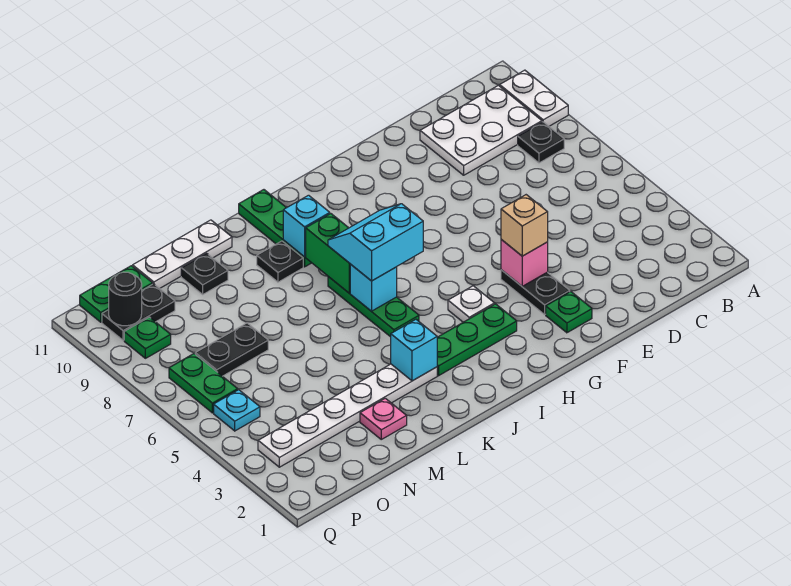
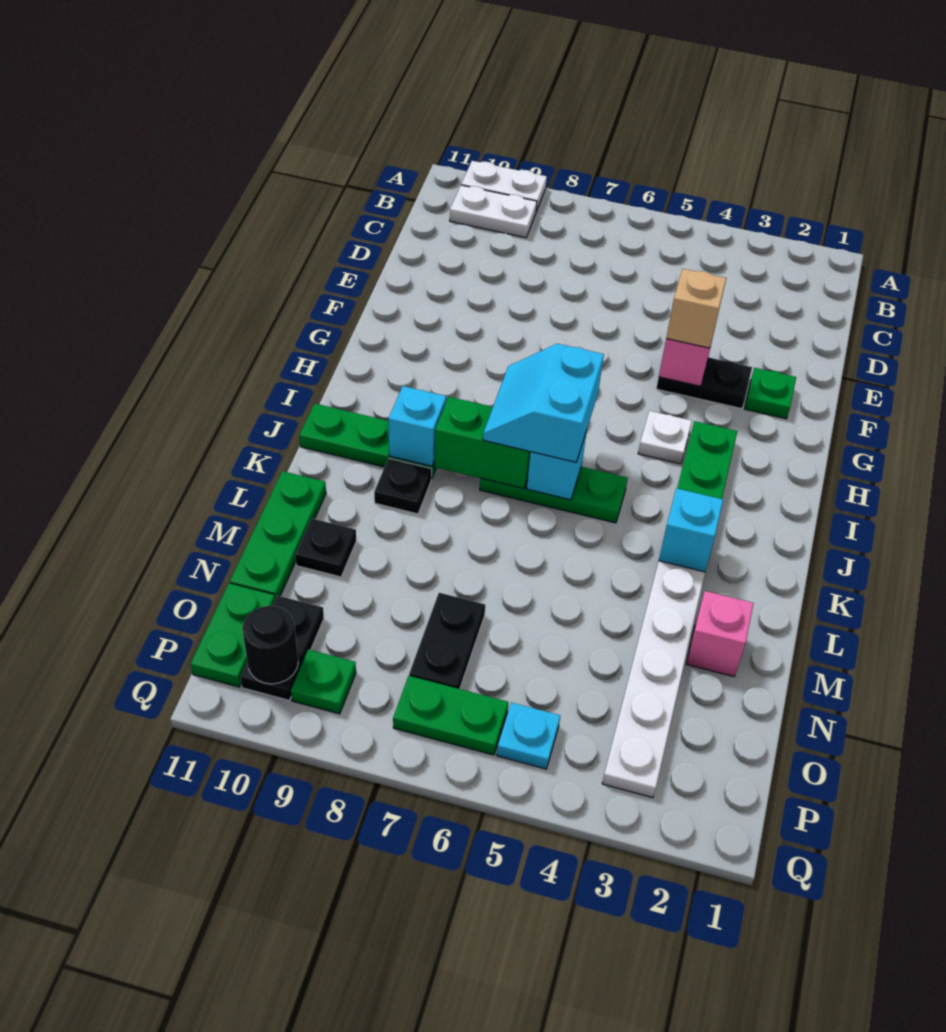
black plate B8 level 1 -> none
white plate B9:D10 level 1 -> white plate B9:B10 level 1
white plate L11:N11 level 1 -> green plate L11:N11 level 1
pink plate M2 level 1 -> pink brick M2 level 1

